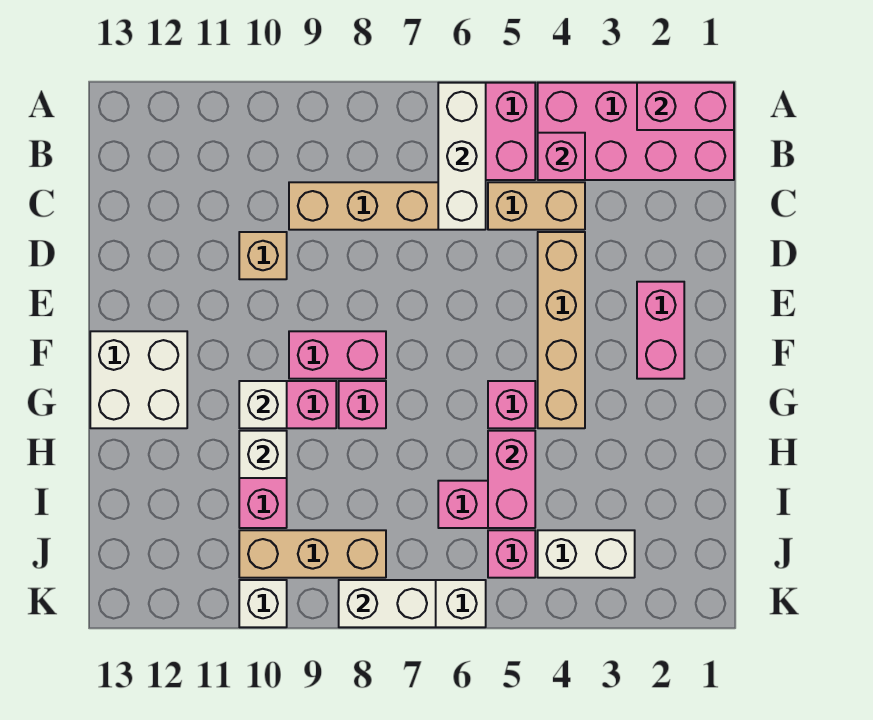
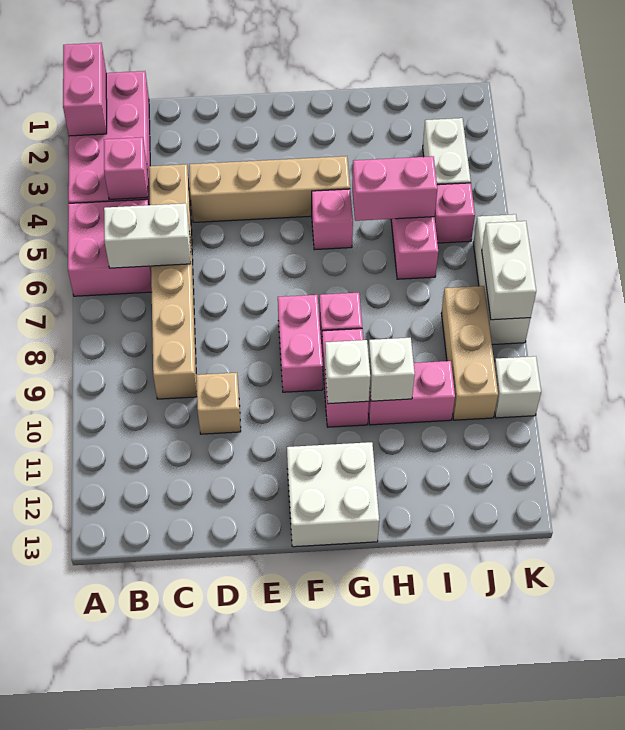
white brick A6:C6 level 2 -> white brick B6:C6 level 2
pink brick E2:F2 level 1 -> none

